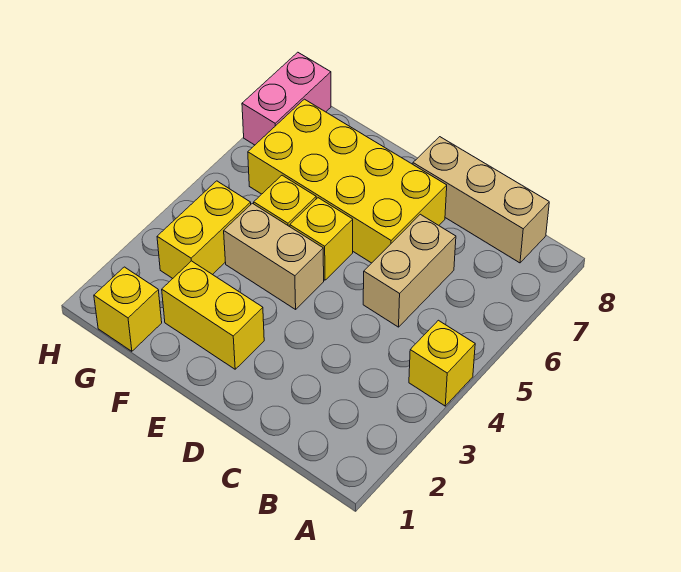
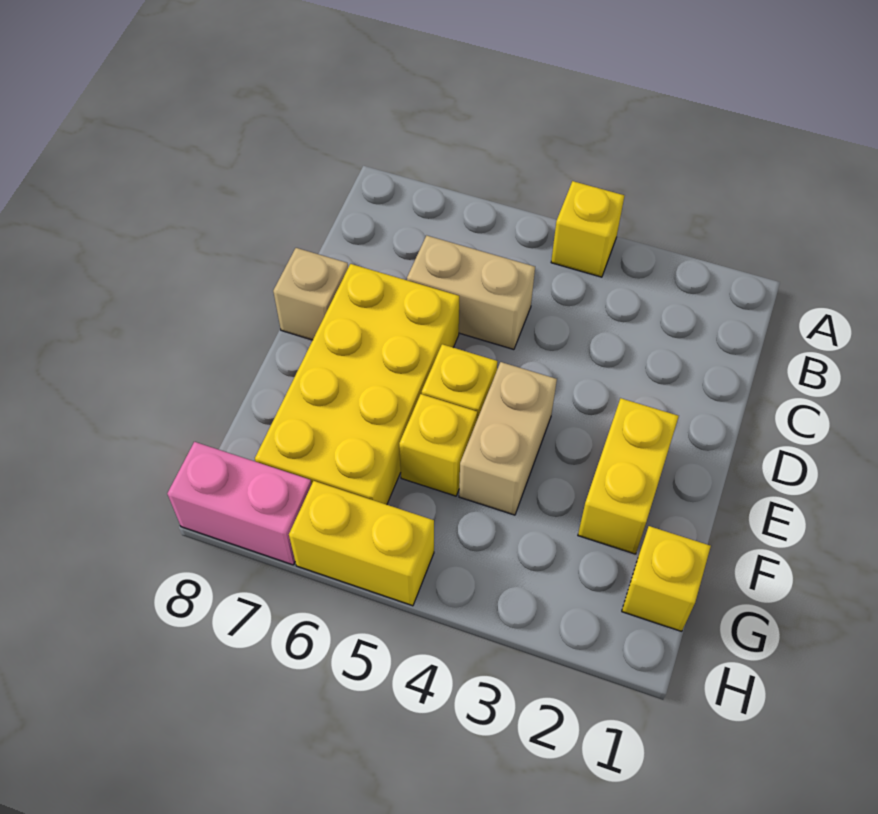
tan brick B8:D8 level 1 -> tan brick D8 level 1
yellow brick G3:G4 level 1 -> yellow brick H5:H6 level 1

